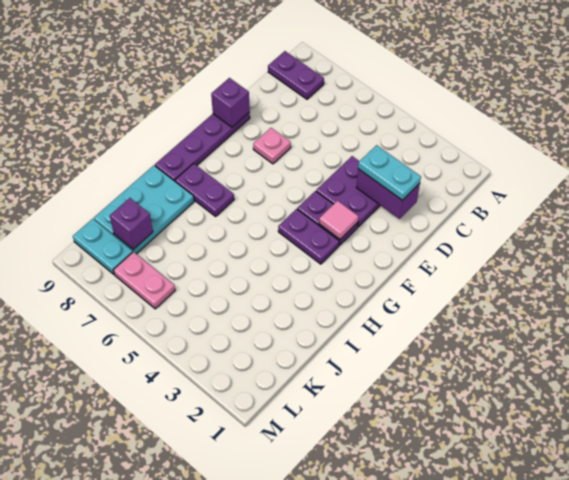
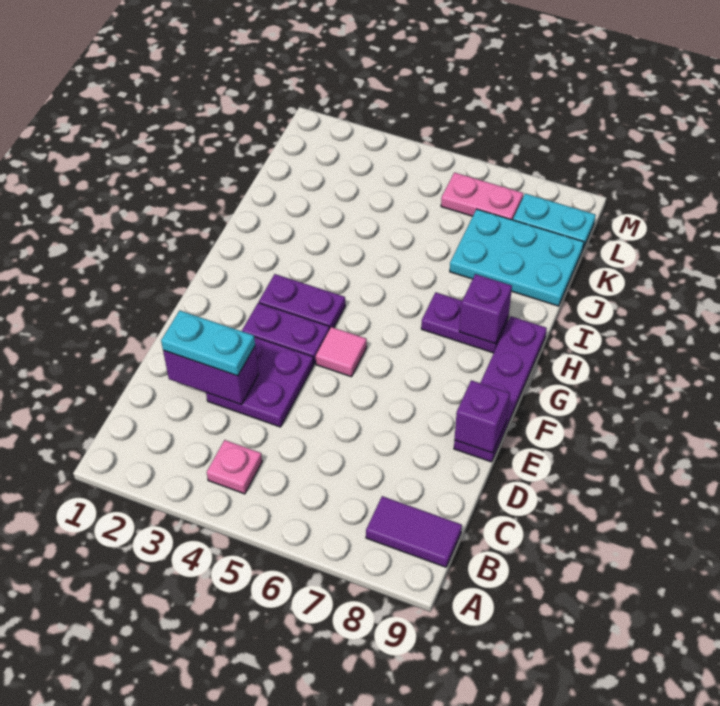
purple plate B8:B9 level 1 -> purple tile B8:B9 level 1
pink plate E7 level 1 -> pink plate B4 level 1
pink tile F3 level 2 -> pink tile F5 level 1
cyan plate I8:K9 level 1 -> cyan plate J7:K9 level 1
purple brick K8 level 2 -> purple brick H8 level 2

